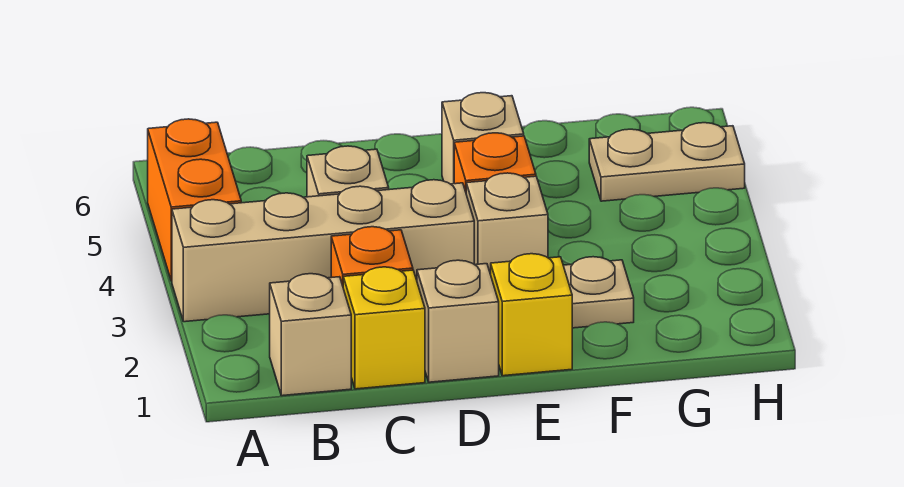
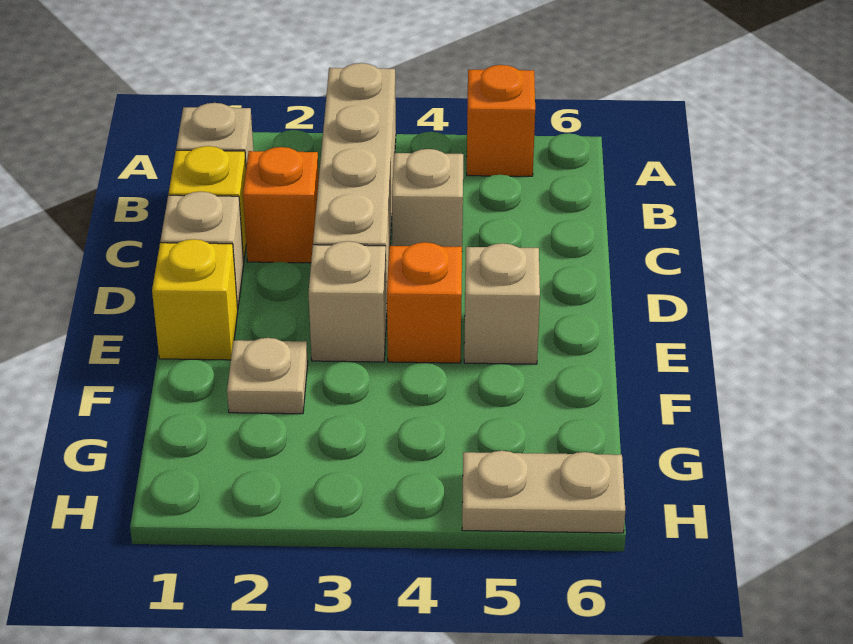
orange brick A4:A5 level 1 -> orange brick A5 level 1
tan plate G5:H5 level 1 -> tan plate H5:H6 level 1

